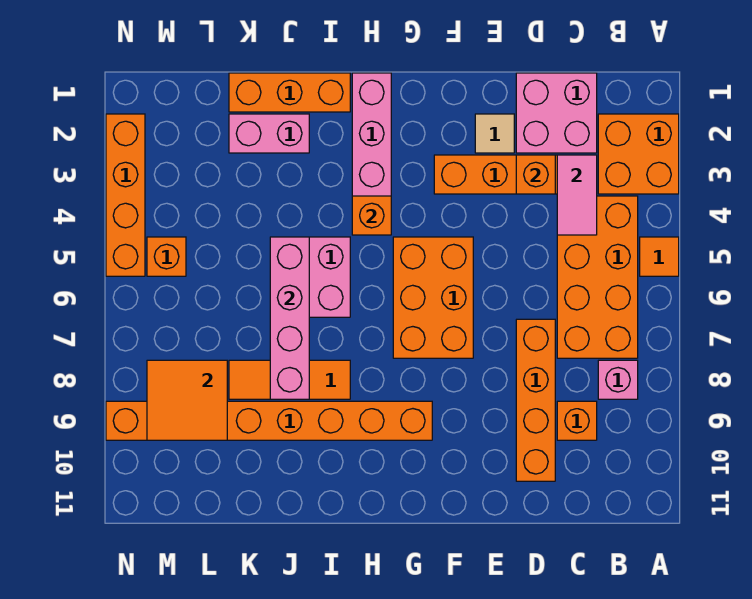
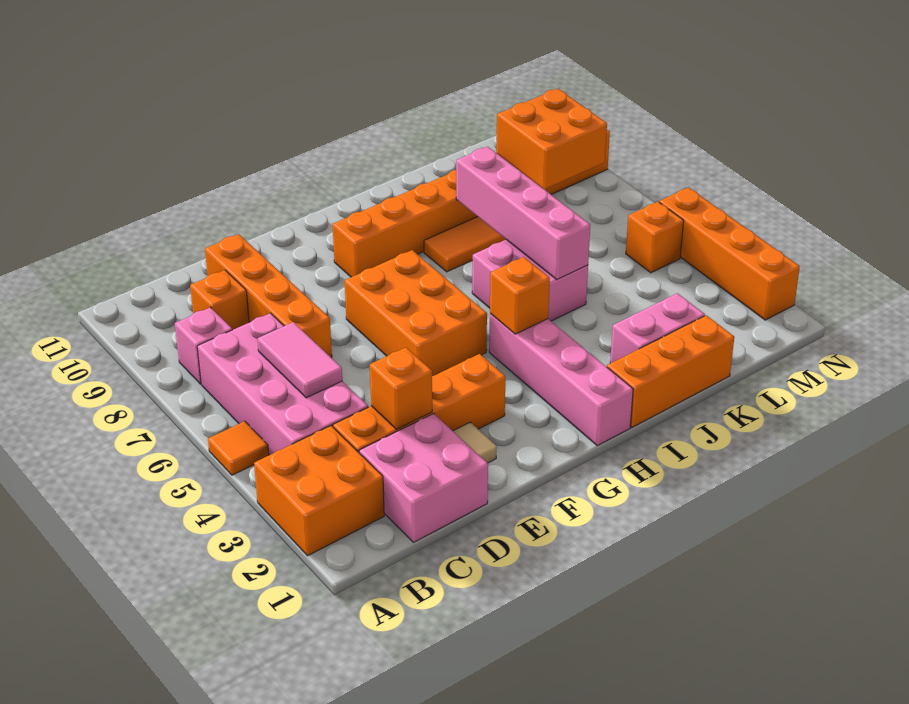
orange brick B4:C7 level 1 -> pink brick B4:C7 level 1
pink tile C3:C4 level 2 -> pink tile C5:C6 level 2
orange tile L8:M9 level 2 -> orange brick L8:M9 level 2

